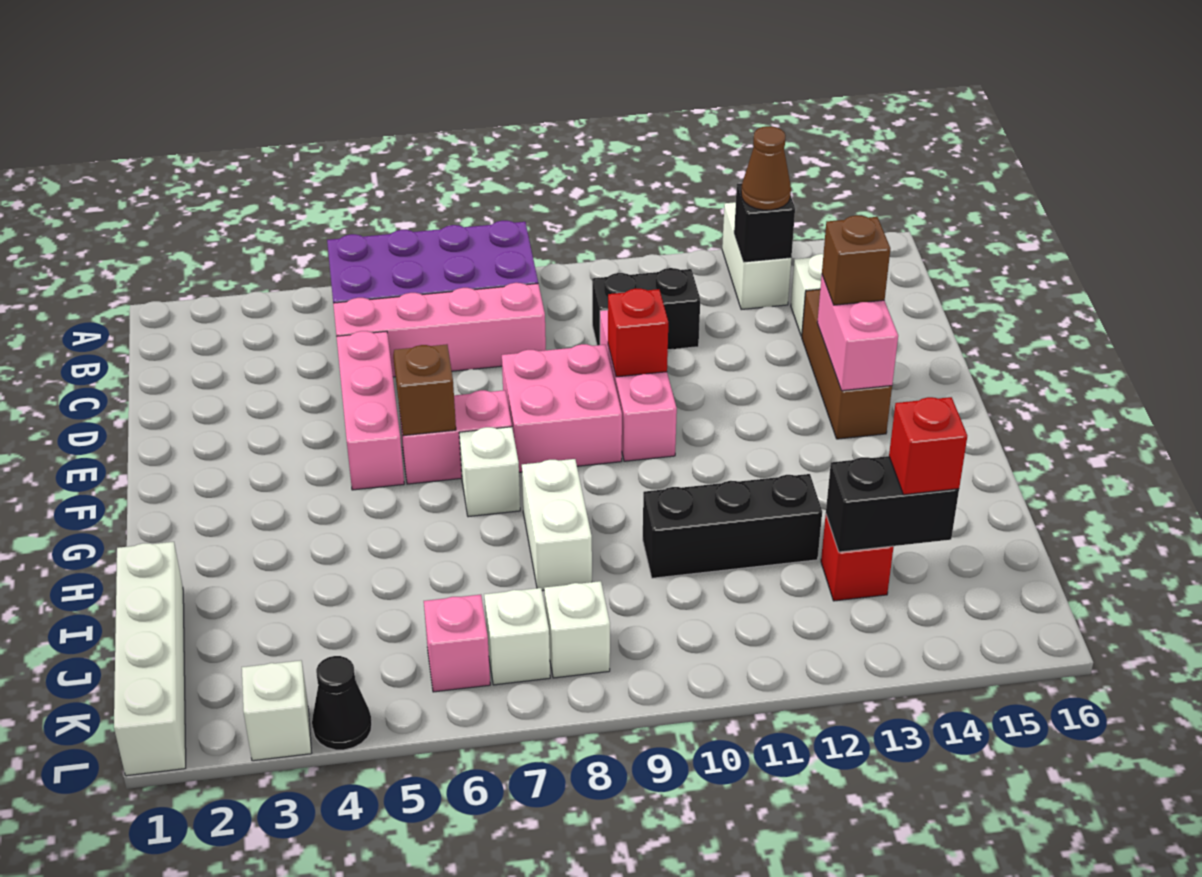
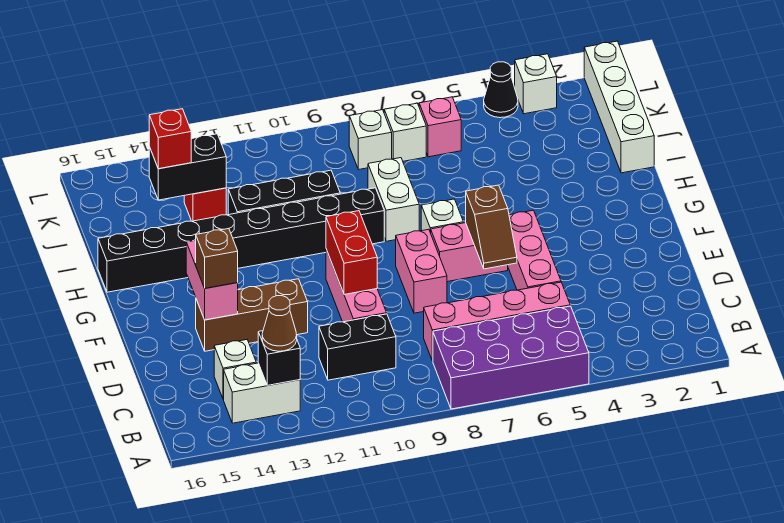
white brick A13:B13 level 1 -> white brick B13:B14 level 1
brown brick D14:F14 level 1 -> brown brick E12:E14 level 1
pink brick E8:F9 level 1 -> pink brick E8:F8 level 1
red brick E10 level 2 -> red brick E10:F10 level 2
none -> black brick H9:H16 level 1

